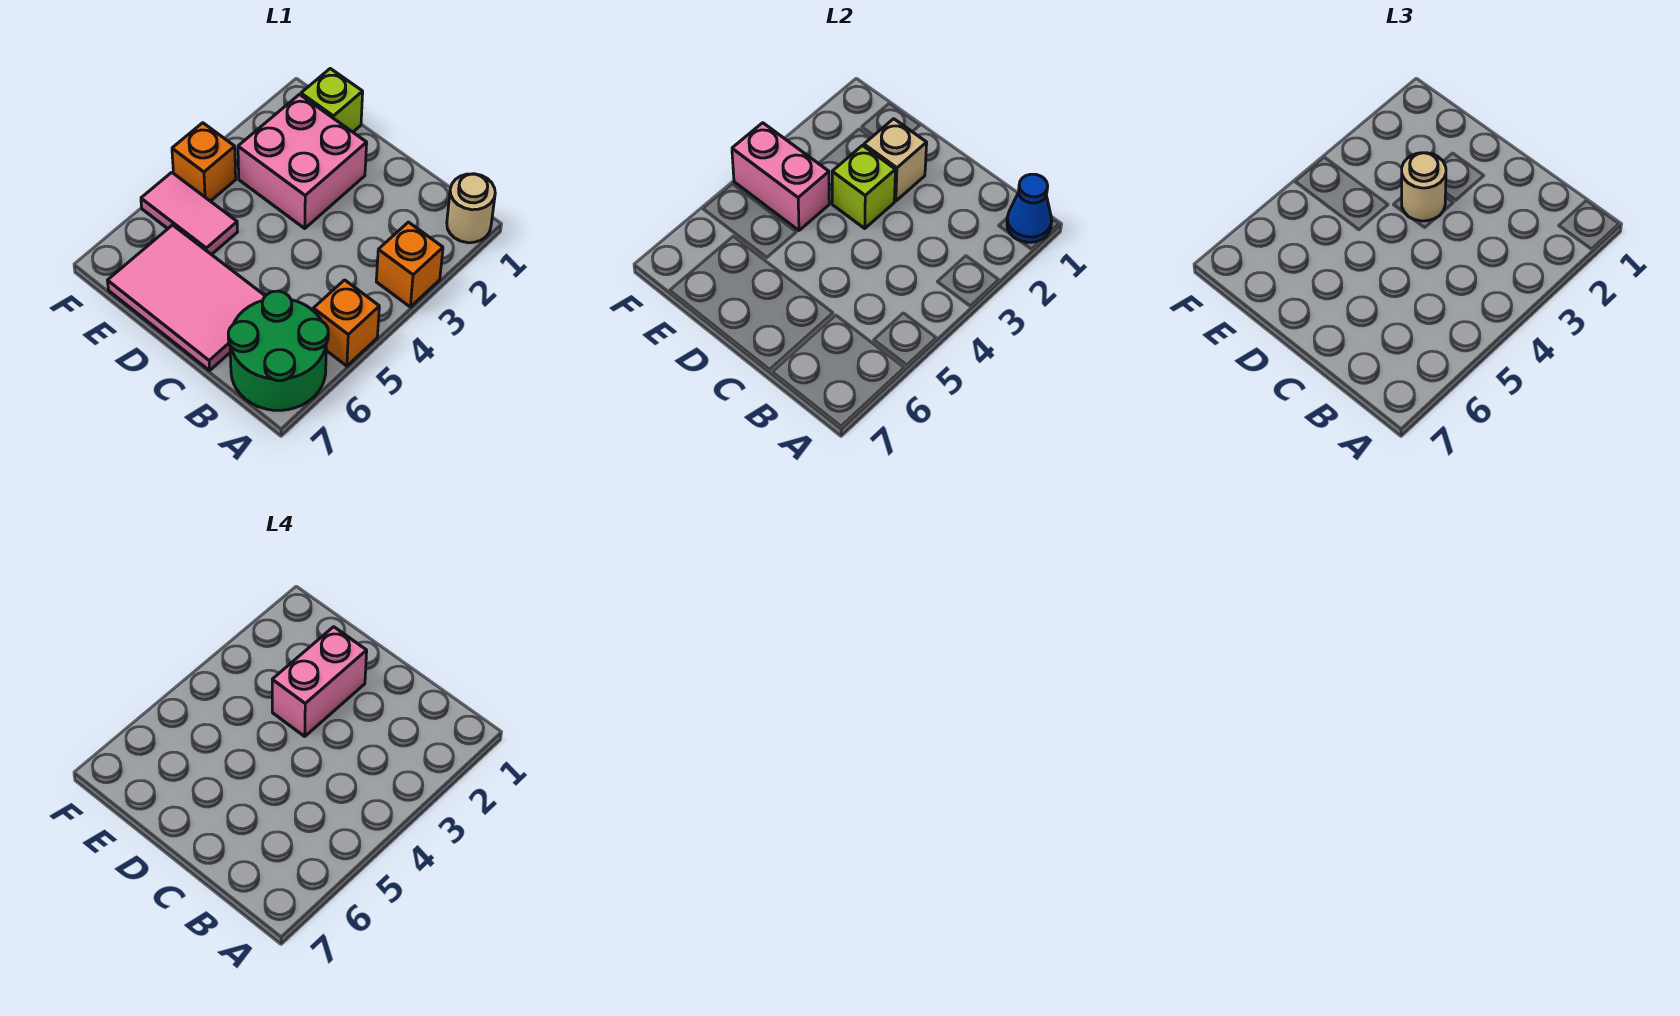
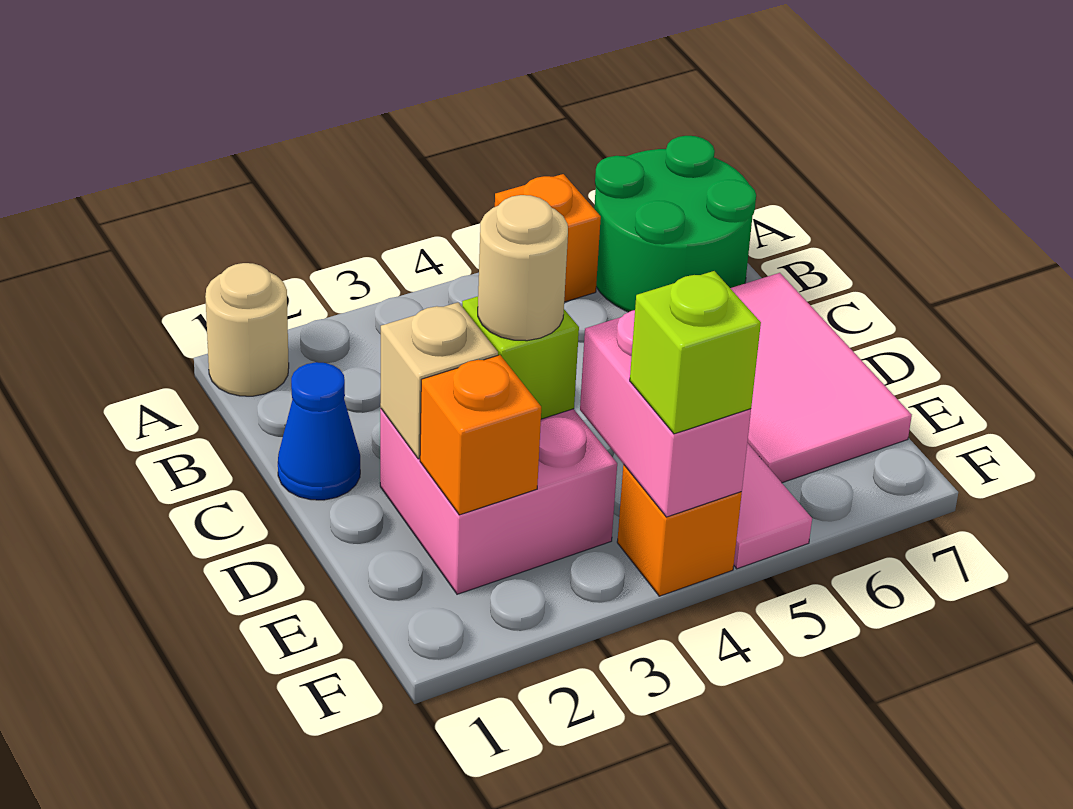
blue cone A1 level 2 -> blue cone C1 level 1
orange brick A3 level 1 -> orange brick E2 level 2
pink brick D2:D3 level 4 -> none
lime brick E1 level 1 -> lime brick F4 level 3

